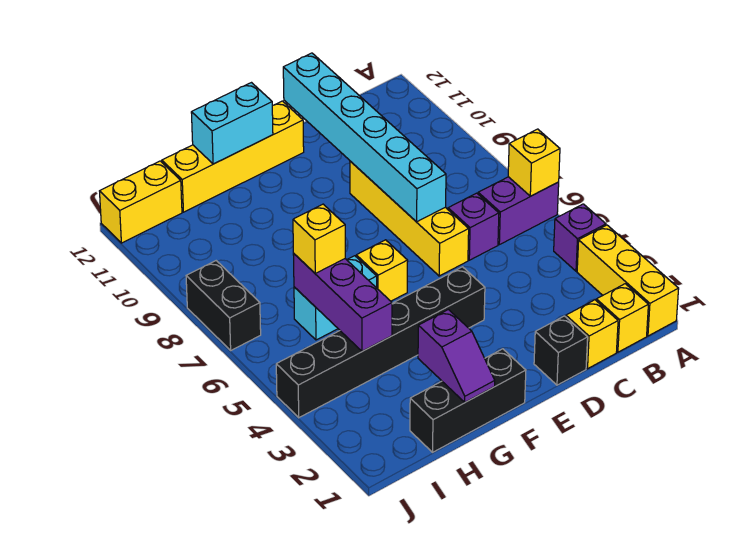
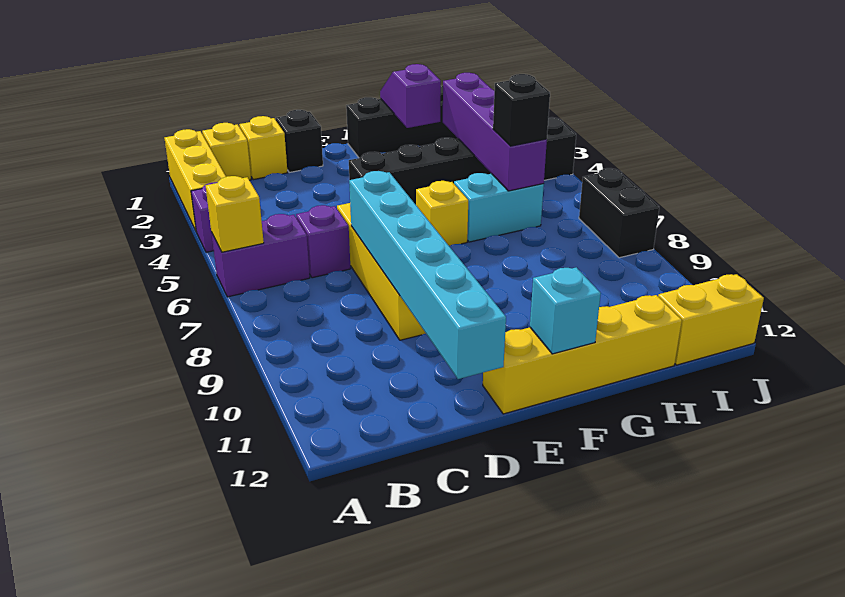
cyan brick F12:G12 level 2 -> cyan brick F12 level 2
purple brick H4:H6 level 2 -> purple brick H3:H6 level 2
yellow brick H6 level 3 -> black brick H6 level 3

